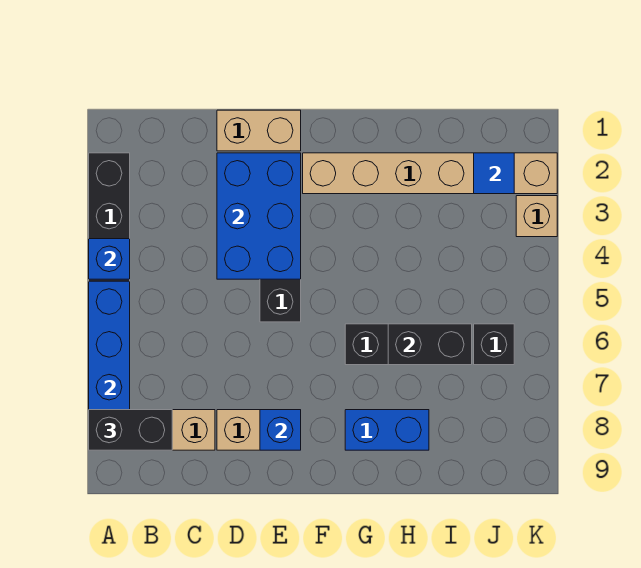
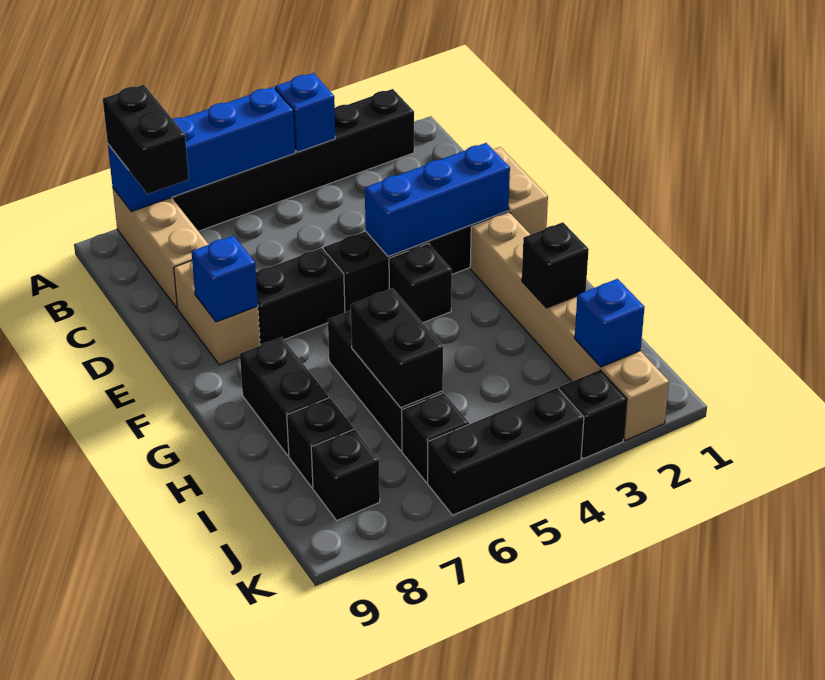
blue brick D2:E4 level 2 -> blue brick E2:E4 level 2
none -> black brick E6:E7 level 1
none -> black brick F4 level 1
blue brick G8:H8 level 1 -> black brick G8:H8 level 1
none -> black brick H2 level 2
none -> black brick I8 level 1
blue tile J2 level 2 -> blue brick J2 level 2
none -> black brick J8 level 1
tan brick K3 level 1 -> black brick K3 level 1
none -> black brick K4:K6 level 1

